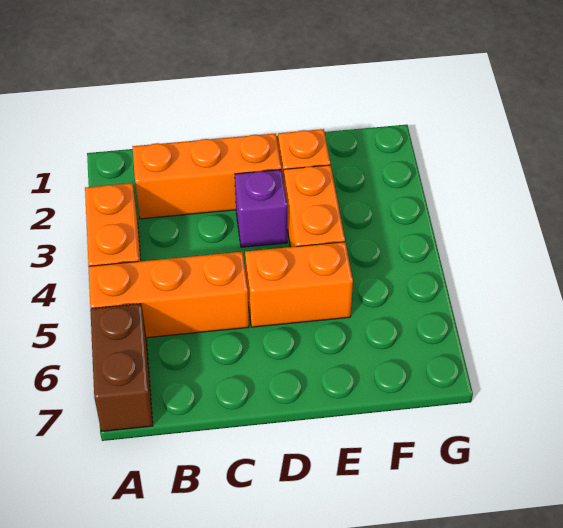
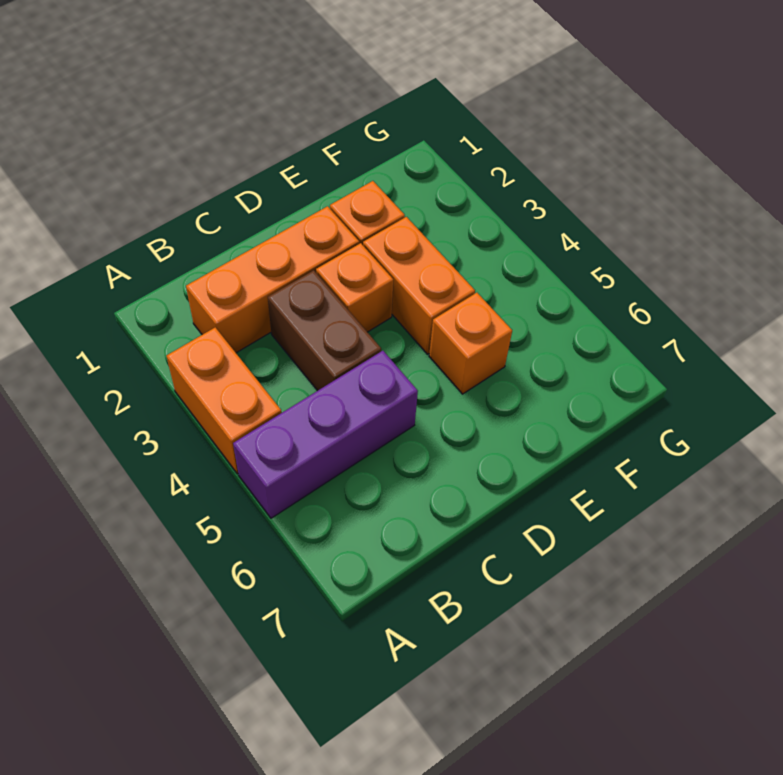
orange brick A5:C5 level 1 -> purple brick A5:C5 level 1
brown brick A6:A7 level 1 -> brown brick C3:C4 level 1
purple brick D3 level 1 -> orange brick D3 level 1
orange brick D5:E5 level 1 -> orange brick E5 level 1

